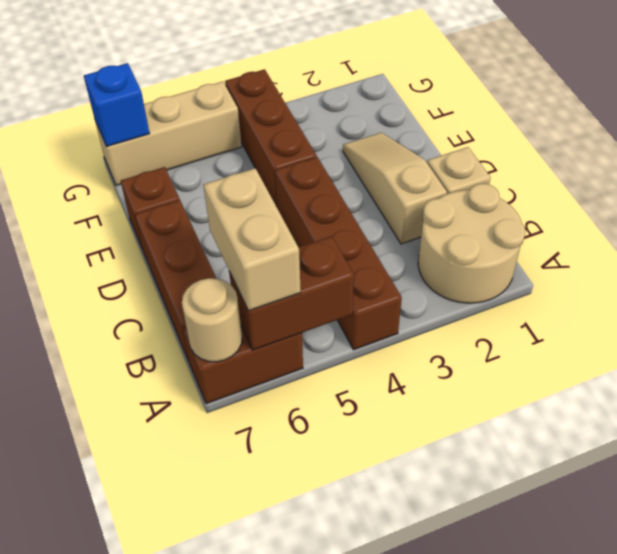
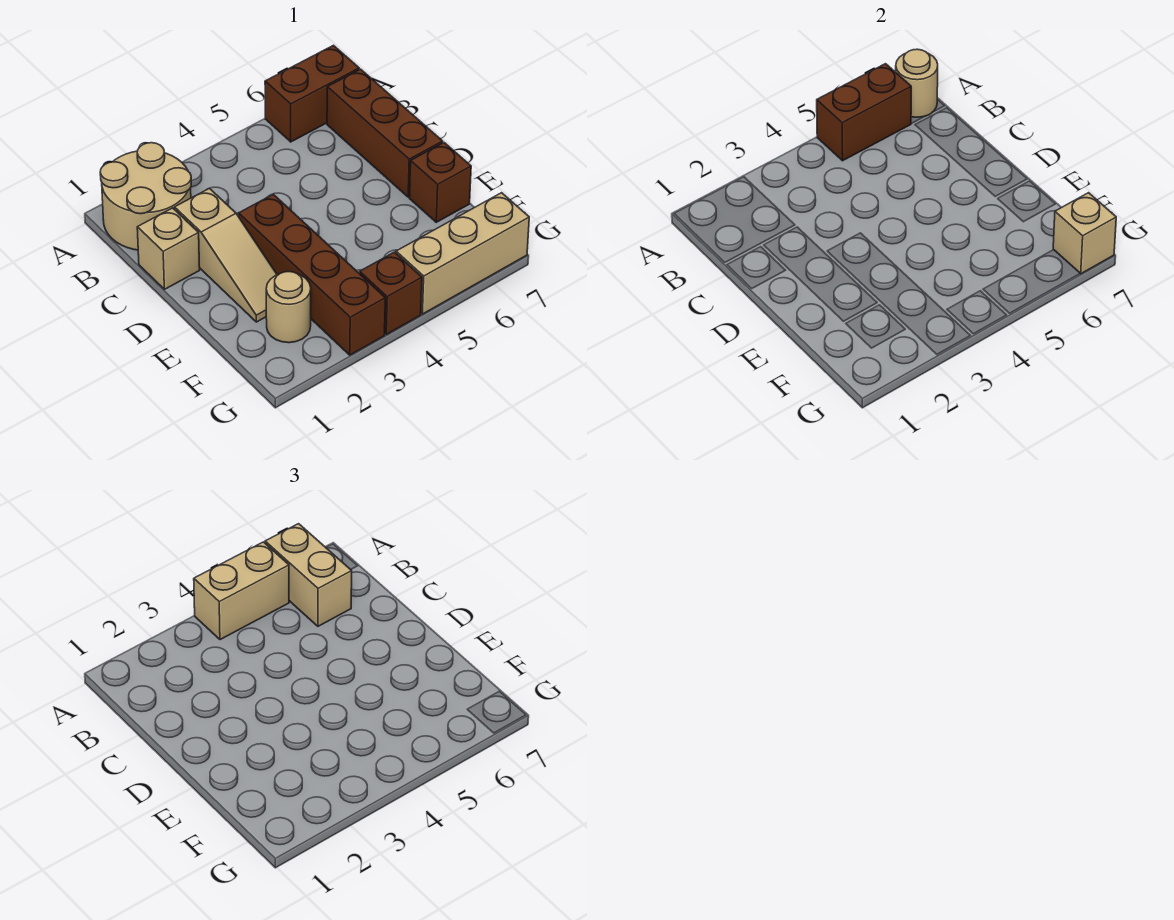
brown brick A4:D4 level 1 -> brown brick D3:G3 level 1
none -> tan brick A4:A5 level 3
brown brick E4:G4 level 1 -> brown brick G4 level 1
none -> tan round brick F2 level 1
blue brick G7 level 2 -> tan brick G7 level 2

